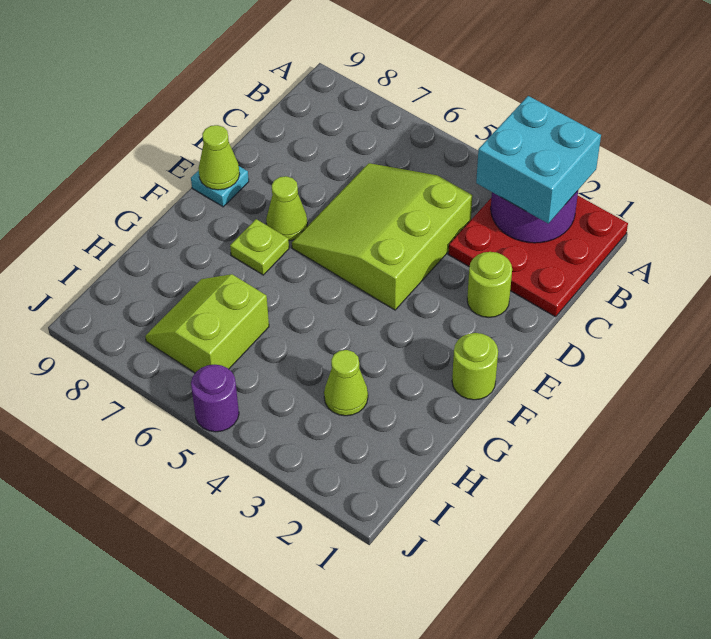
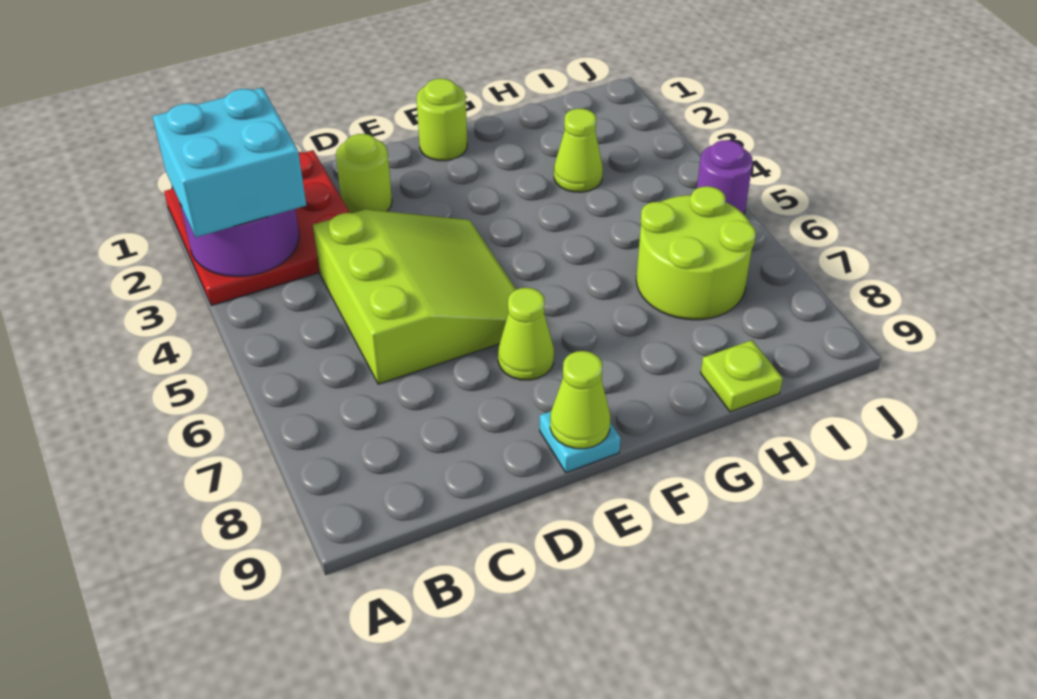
lime slope C4:E6 level 1 top 4 -> lime slope C4:E6 level 1 top C
lime plate F7 level 1 -> lime plate H9 level 1
lime slope H6:I7 level 1 top 6 -> lime round brick H6:I7 level 1

